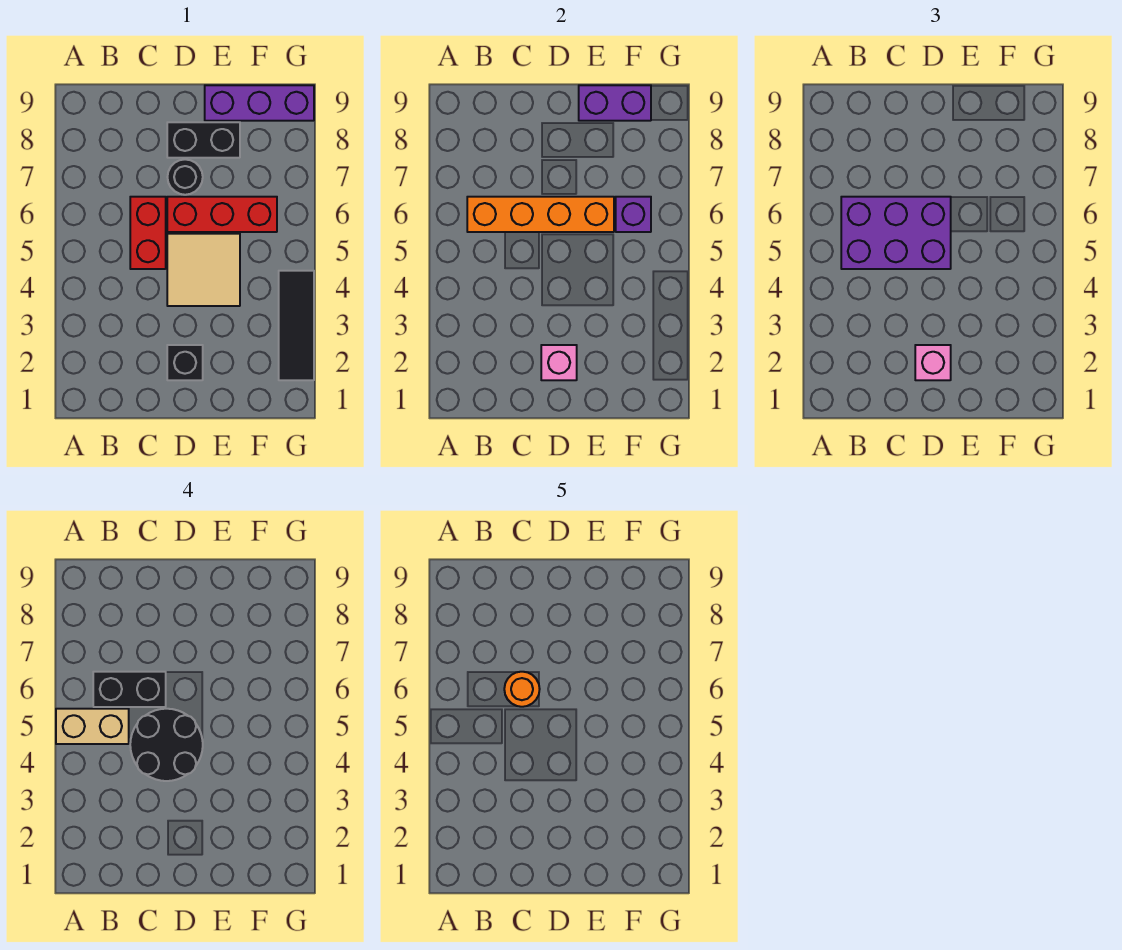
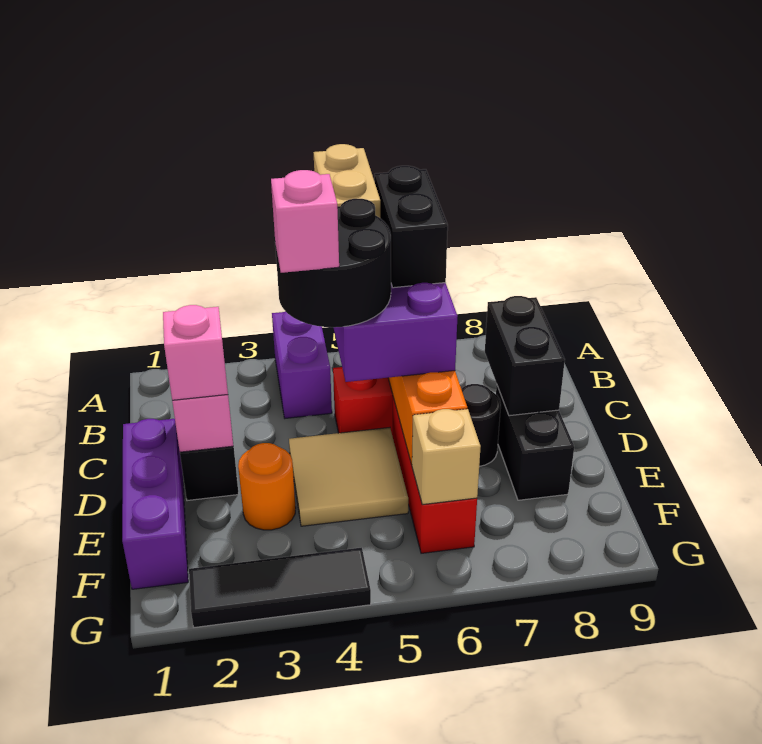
orange round brick C6 level 5 -> orange round brick E3 level 1
none -> black brick C8:D8 level 2
none -> pink brick D4 level 5
purple brick E9:G9 level 1 -> purple brick D1:F1 level 1
purple brick E9:F9 level 2 -> purple brick A4:B4 level 1
purple brick F6 level 2 -> tan brick F6 level 2

